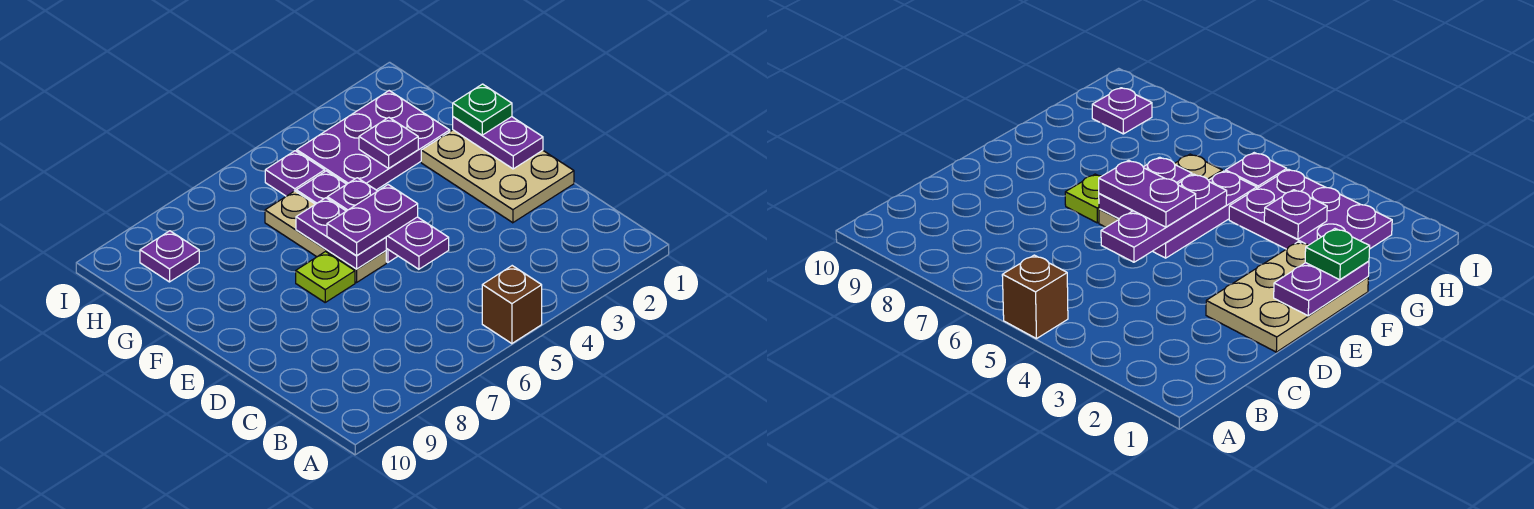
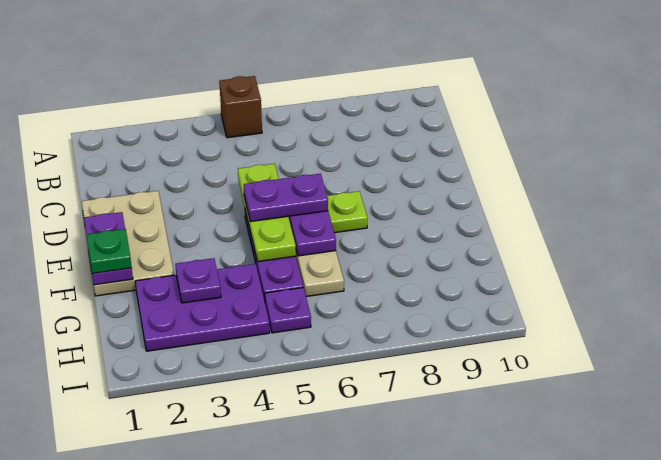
purple plate D5:F5 level 2 -> lime plate D5:F5 level 2
purple plate H9 level 1 -> none

